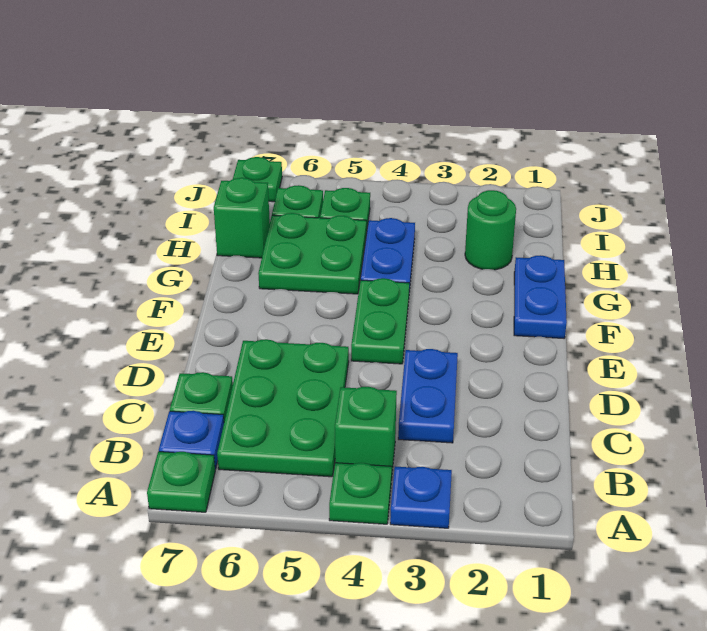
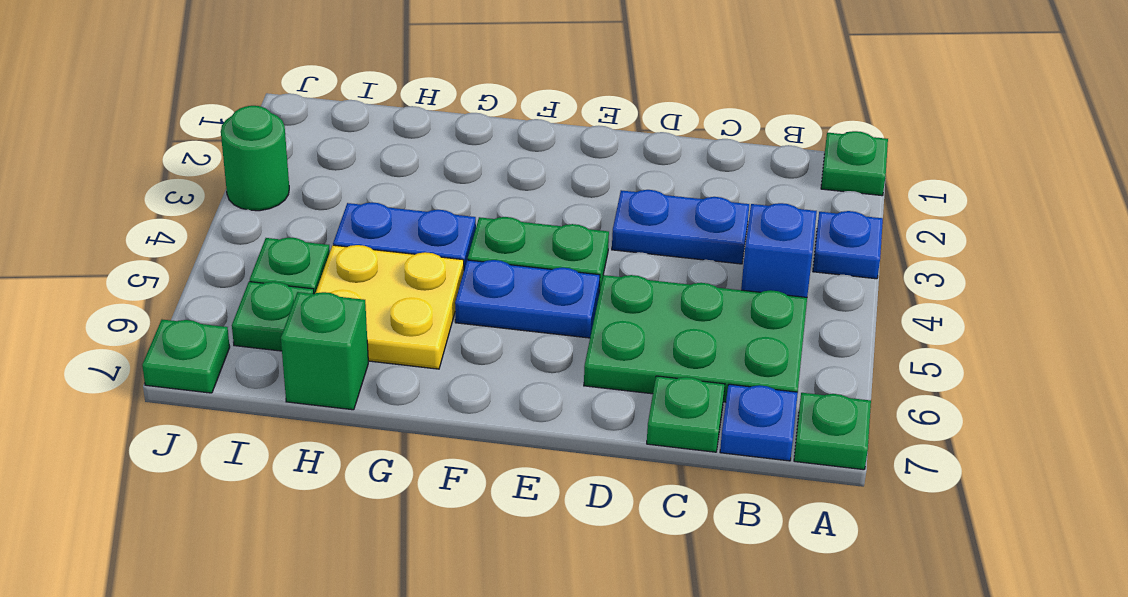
green plate A4 level 1 -> green plate A1 level 1
green brick B4 level 1 -> blue brick B4 level 1
blue plate F1:G1 level 1 -> blue plate E5:F5 level 1
green plate G5:H6 level 1 -> yellow plate G5:H6 level 1
green round brick H2 level 1 -> green round brick J3 level 1

